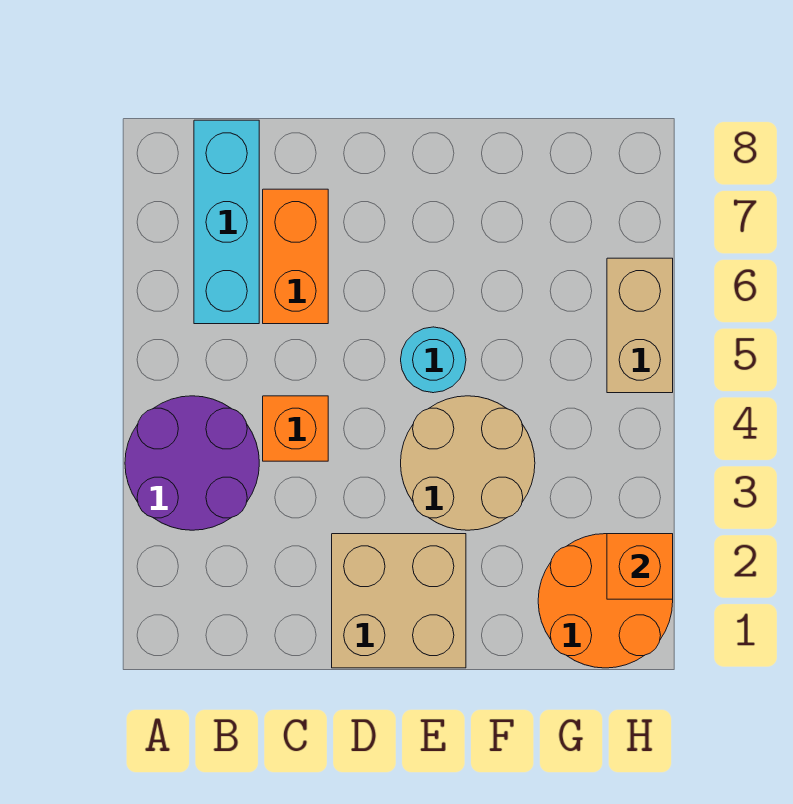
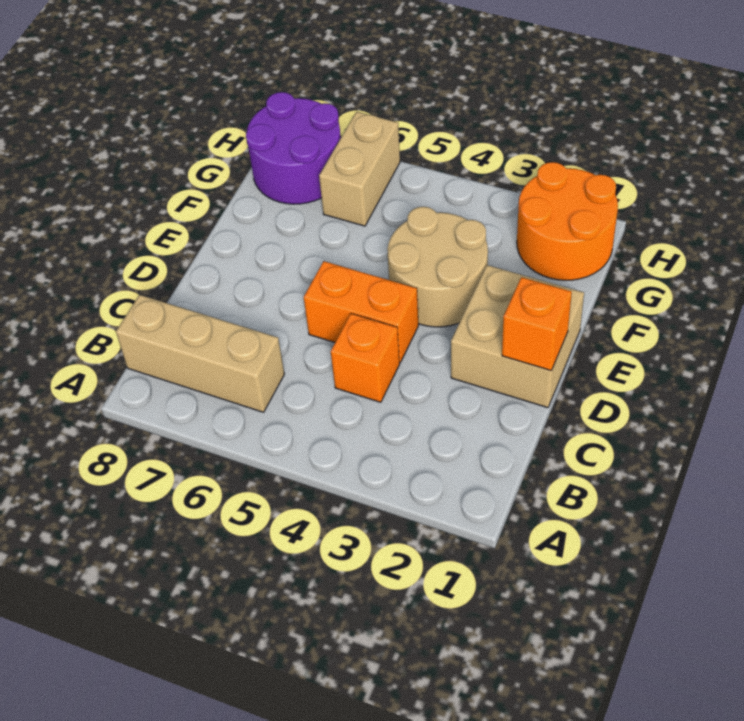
purple round brick A3:B4 level 1 -> purple round brick G7:H8 level 1
cyan brick B6:B8 level 1 -> tan brick B6:B8 level 1
orange brick C6:C7 level 1 -> orange brick D4:D5 level 1
cyan round brick E5 level 1 -> none
orange brick H2 level 2 -> orange brick D1 level 2
tan brick H5:H6 level 1 -> tan brick G6:H6 level 1

